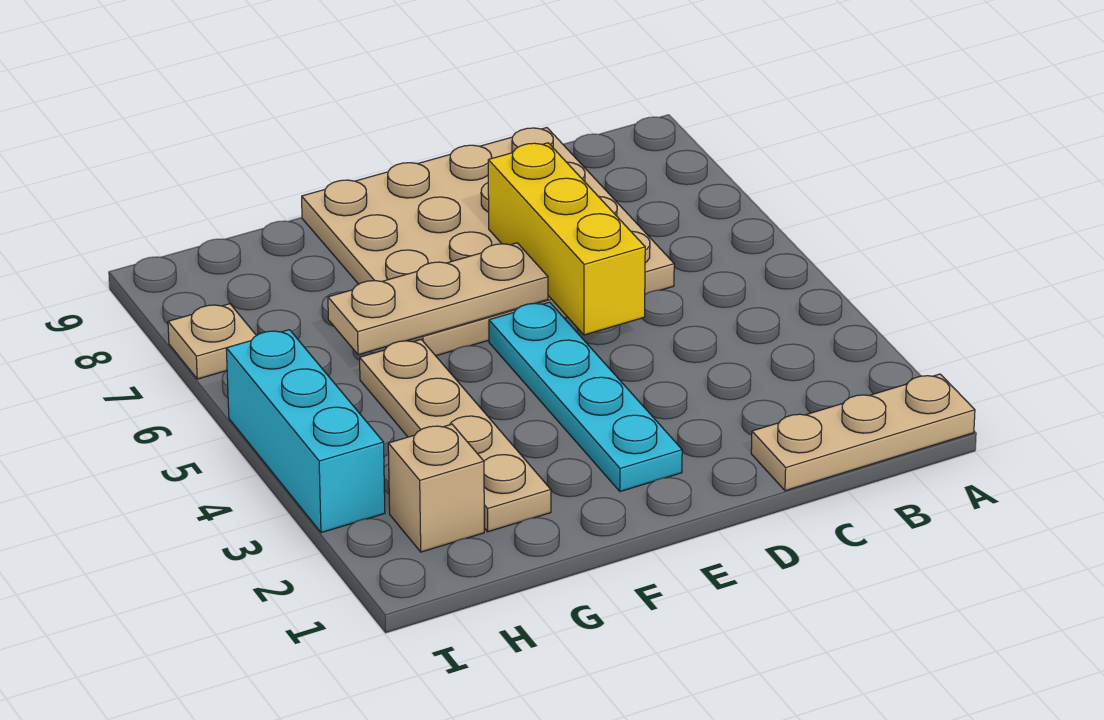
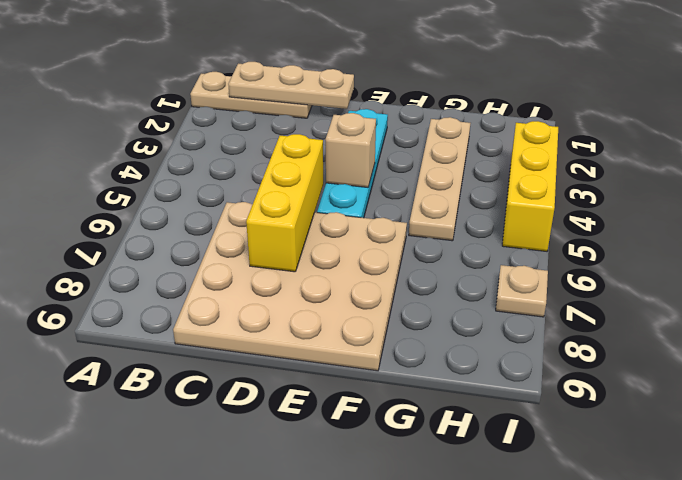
tan plate E6:G6 level 2 -> tan plate B1:D1 level 2
tan brick H2 level 1 -> tan brick E4 level 2
cyan brick I3:I5 level 1 -> yellow brick I3:I5 level 1

